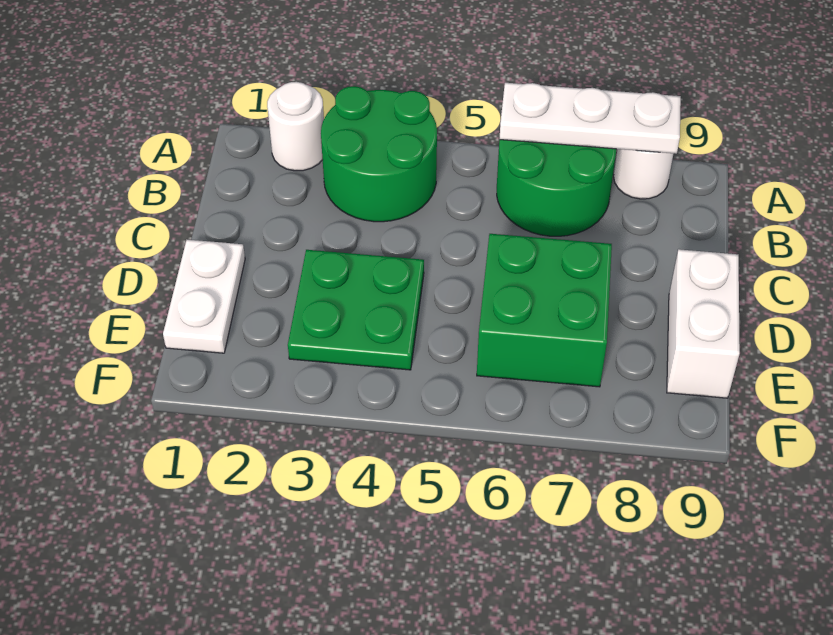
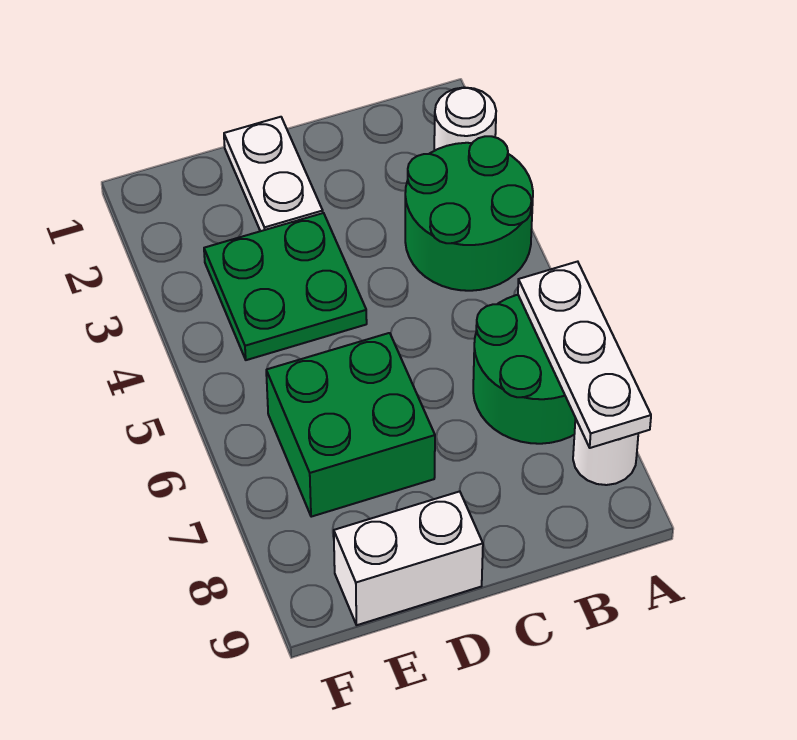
white plate D1:E1 level 1 -> white plate D1:D2 level 1

